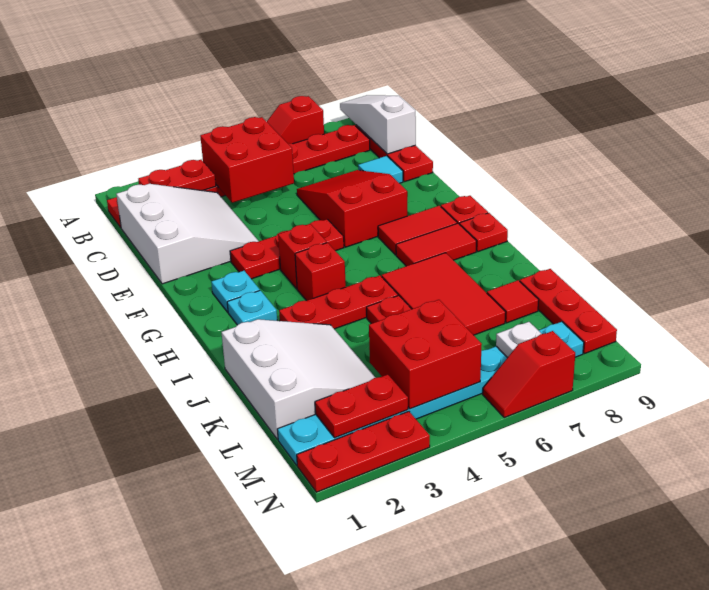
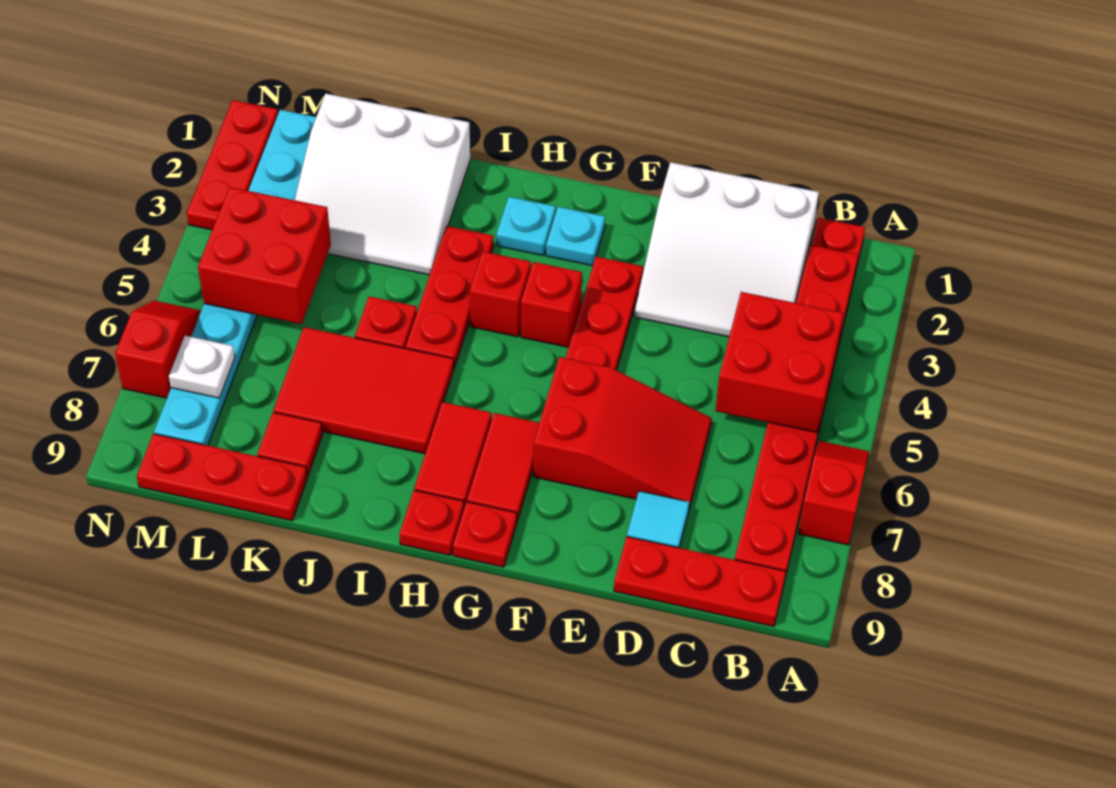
white slope A9:C9 level 2 top C -> none
red plate M2:M3 level 2 -> none

